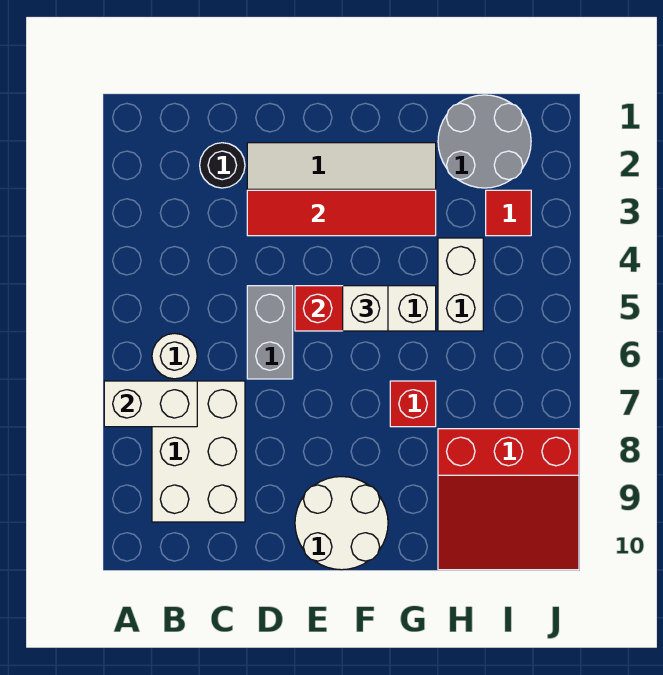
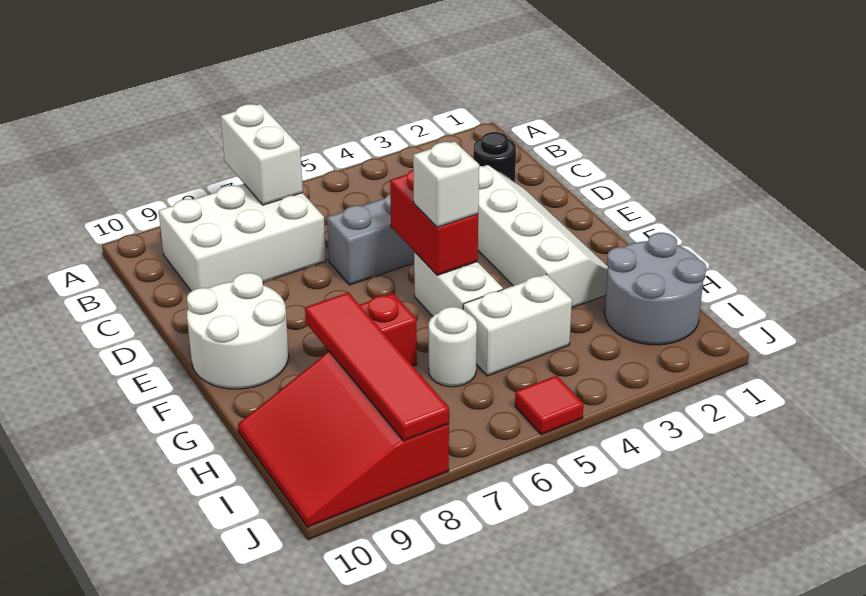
white round brick B6 level 1 -> white round brick H6 level 1
red tile D3:G3 level 2 -> red tile G8:J8 level 2
red tile I3 level 1 -> red tile J5 level 1

